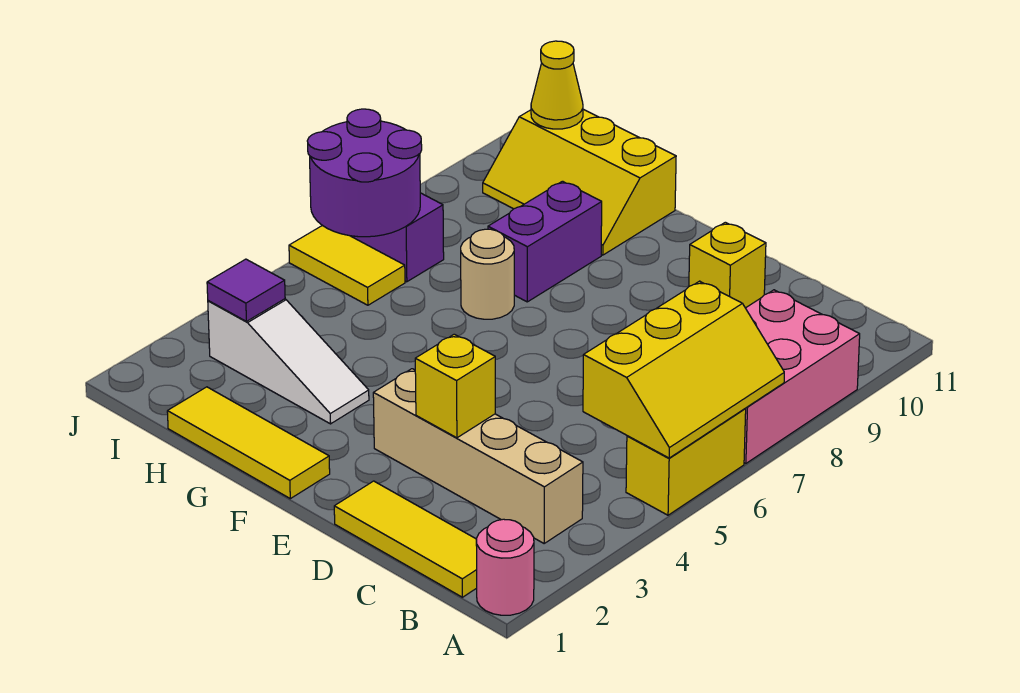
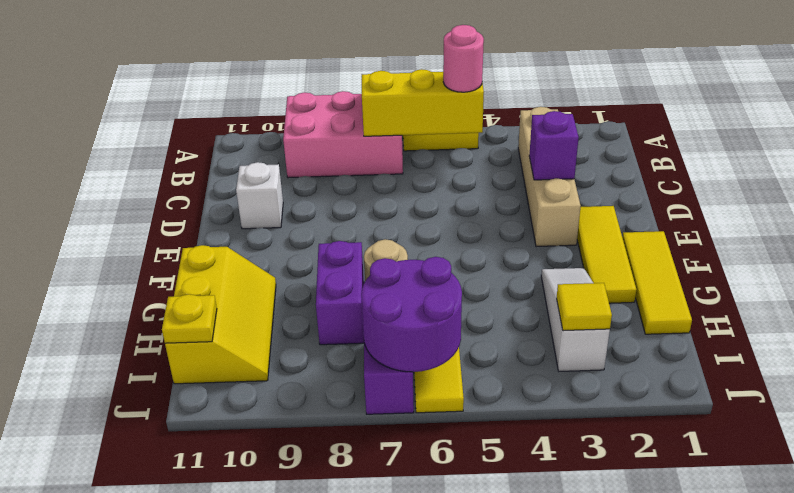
pink round brick A1 level 1 -> pink round brick B5 level 3
yellow tile B1:D1 level 1 -> yellow tile E2:G2 level 1
yellow brick D3 level 2 -> purple brick D3 level 2
yellow brick D10 level 1 -> white brick D10 level 1
purple brick G8:G9 level 1 -> purple brick G8:H8 level 1
purple tile I3 level 2 -> yellow tile I3 level 2
yellow cone I11 level 2 -> yellow plate I11 level 2

